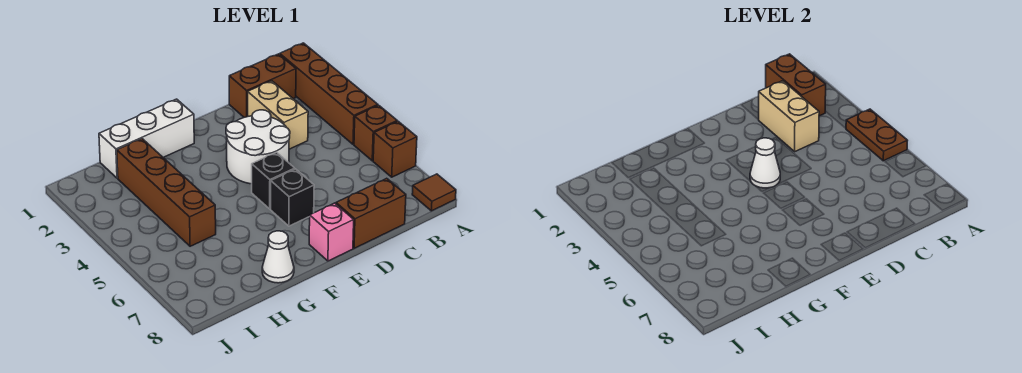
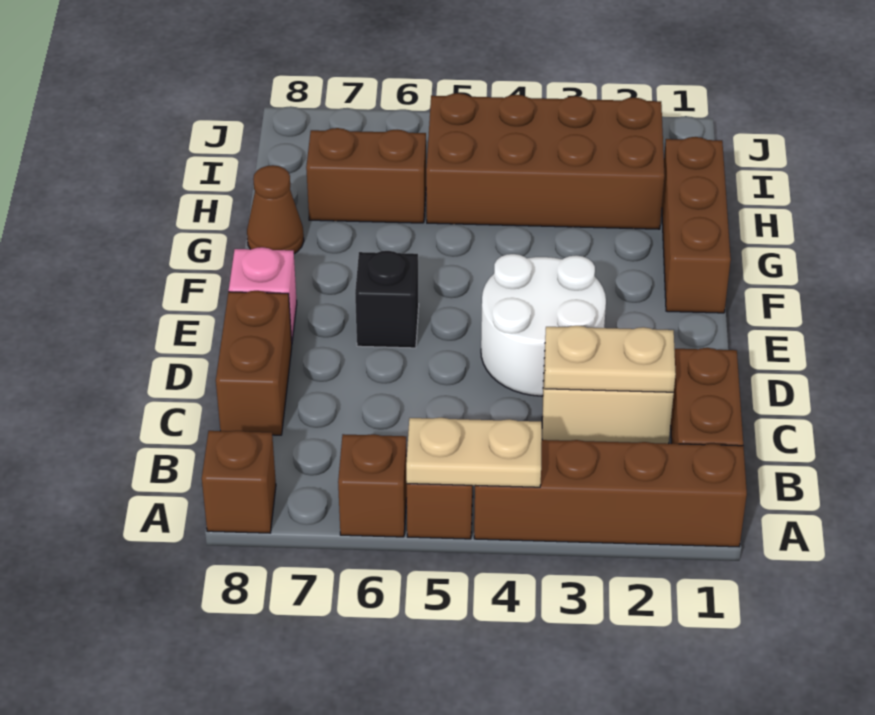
brown plate A4:A5 level 2 -> tan plate A4:A5 level 2
brown tile A8 level 1 -> brown brick A8 level 1
brown brick B1:B2 level 2 -> brown brick H6:H7 level 1
tan brick C2:C3 level 2 -> tan plate C2:C3 level 2
white cone E4 level 2 -> none
black brick E5 level 1 -> none
white brick F1:H1 level 1 -> brown brick F1:H1 level 1
white cone G8 level 1 -> brown cone G8 level 1
brown brick H2:H5 level 1 -> brown brick H2:I5 level 1

